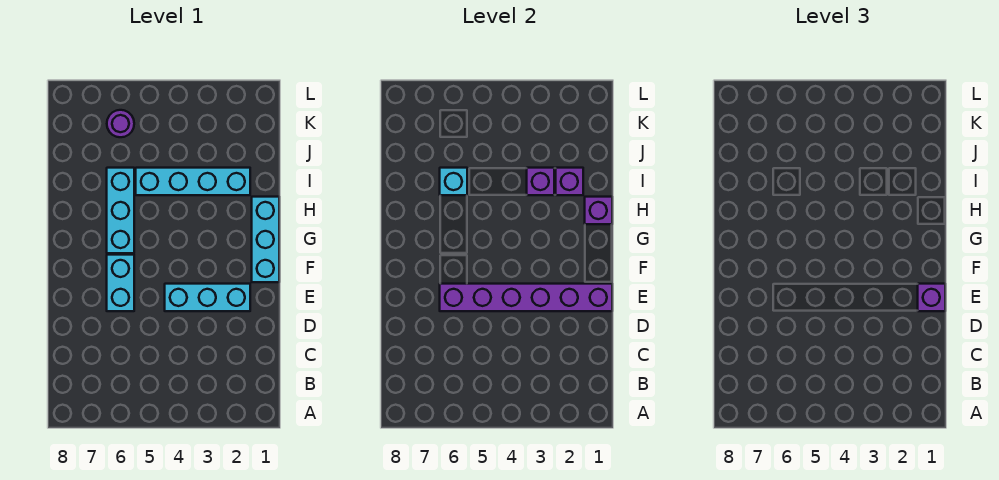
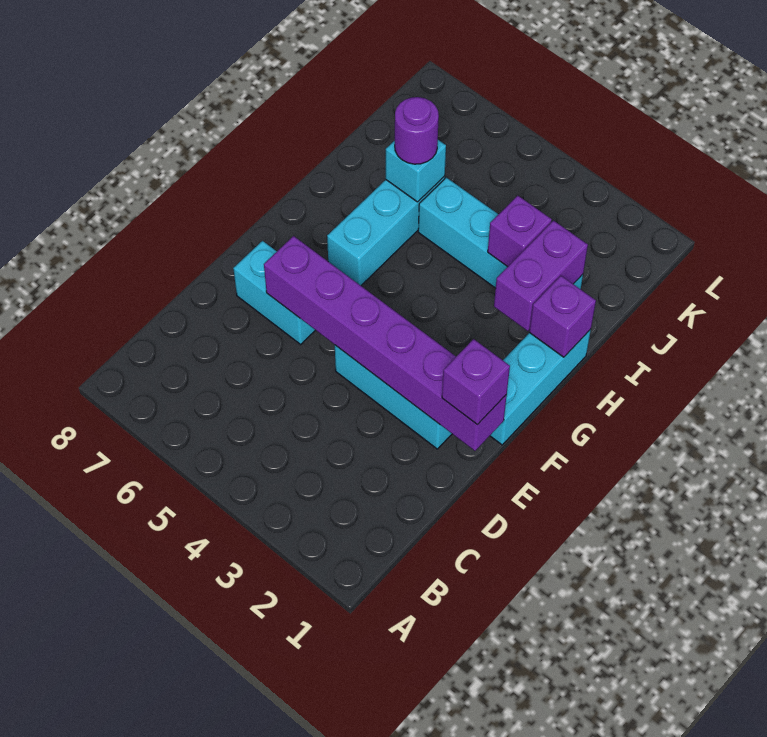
cyan brick E6:F6 level 1 -> cyan brick E6:E7 level 1
purple brick I2 level 2 -> purple brick H2:I2 level 2
purple round brick K6 level 1 -> purple round brick I6 level 3

